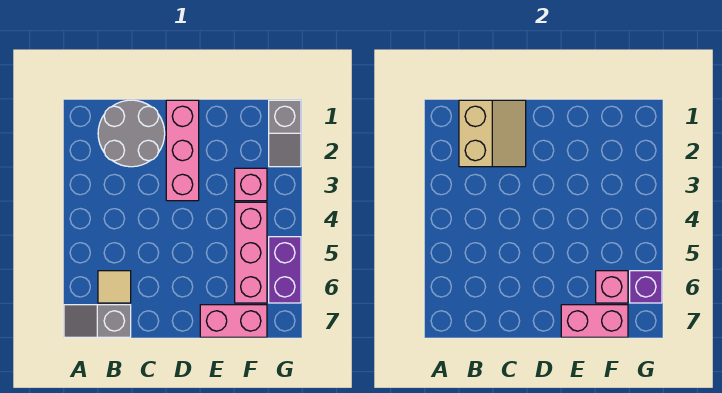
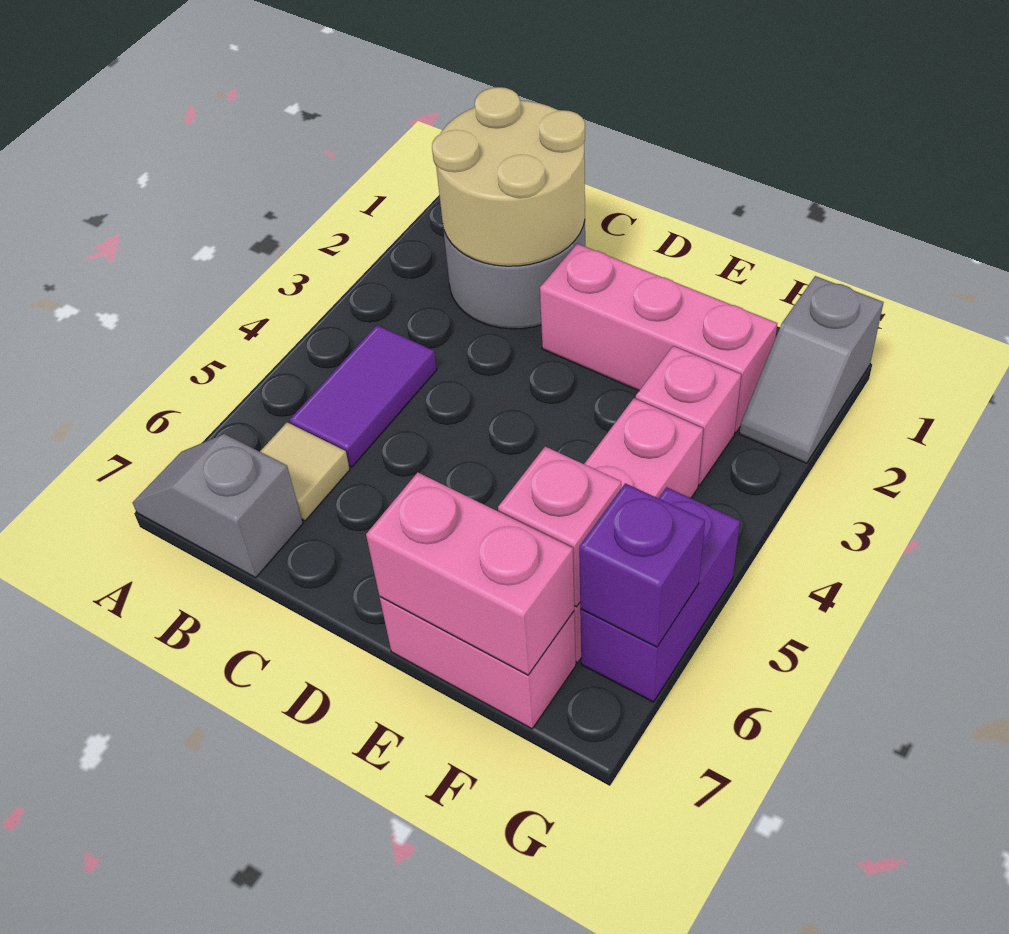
tan slope B1:C2 level 2 top B -> tan round brick B1:C2 level 2
none -> purple tile B4:B5 level 1
pink brick D1:D3 level 1 -> pink brick D2:F2 level 1

